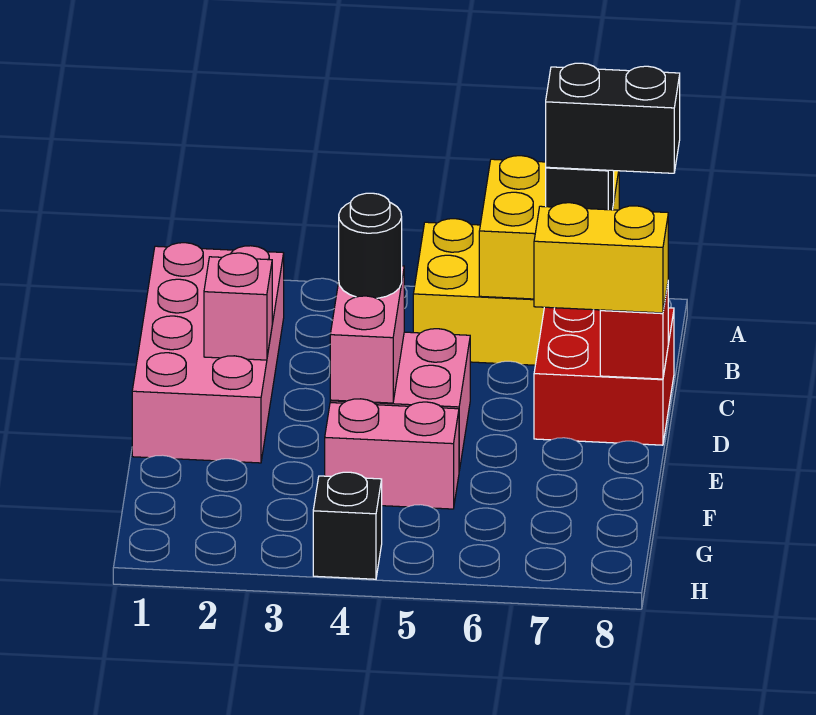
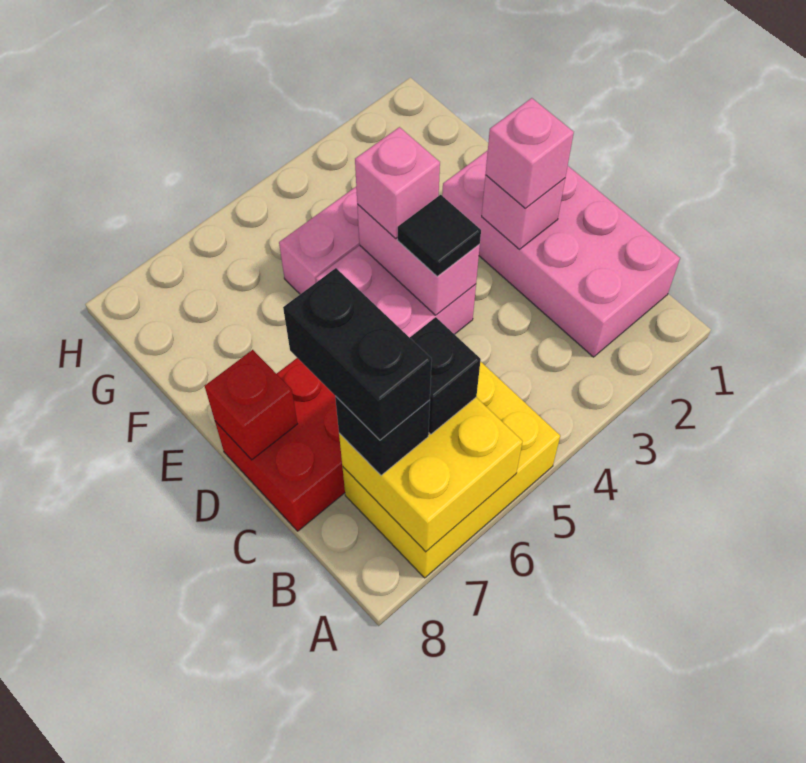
black brick B7:B8 level 4 -> black brick B7:C7 level 4
none -> pink brick D2 level 3
black round brick D4 level 3 -> black tile D4 level 3
yellow brick D7:D8 level 3 -> none
none -> pink brick E4 level 3
black brick H4 level 1 -> black brick B6 level 3

